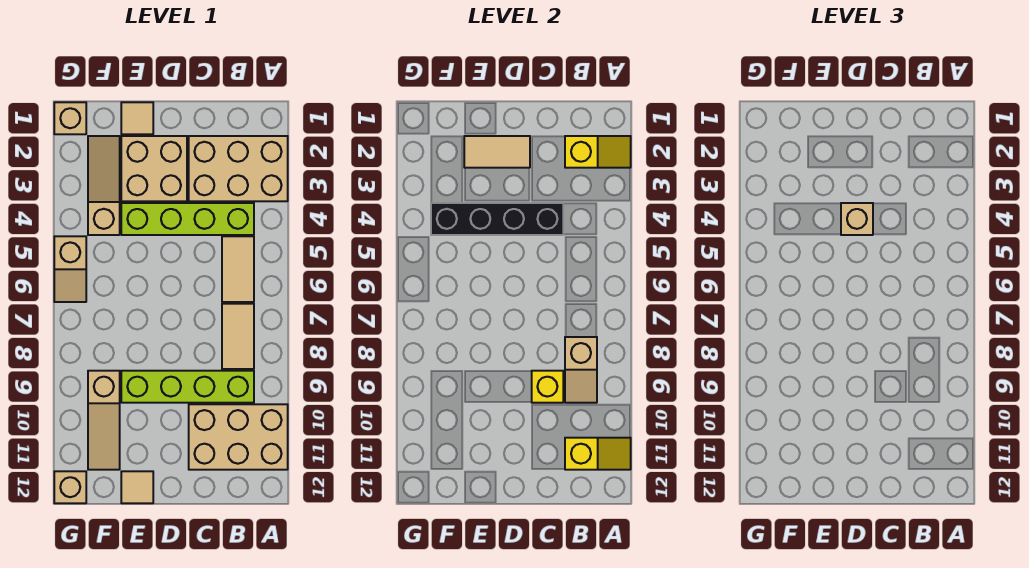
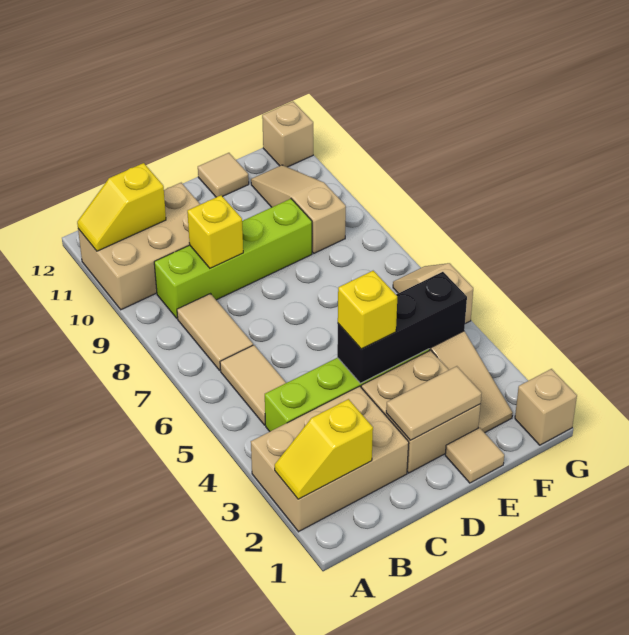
tan slope B8:B9 level 2 top 8 -> none
black brick C4:F4 level 2 -> black brick D4:F4 level 2
tan brick D4 level 3 -> yellow brick D4 level 3

